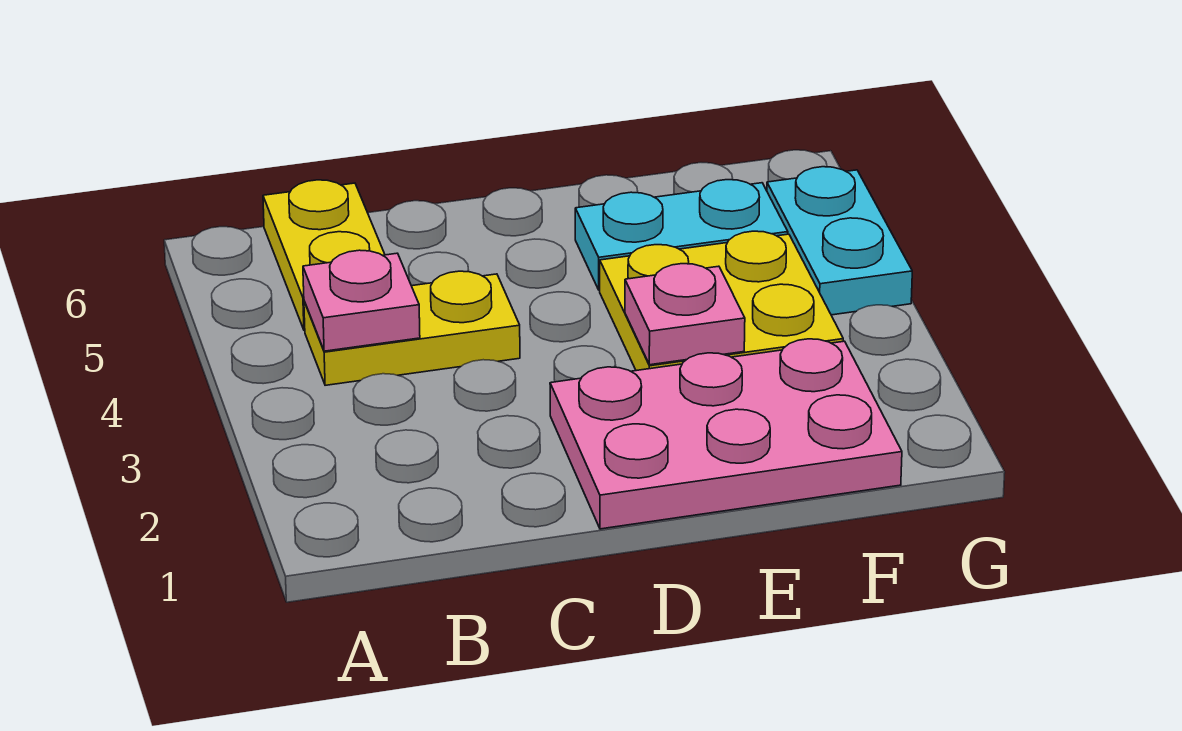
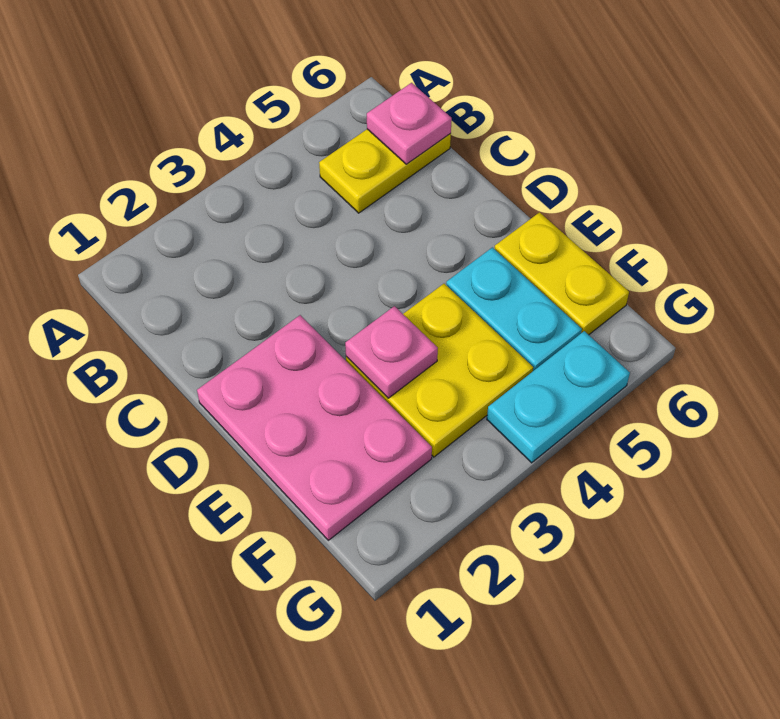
yellow plate B4:C4 level 1 -> yellow plate E6:F6 level 1
pink plate B4 level 2 -> pink plate B6 level 2

